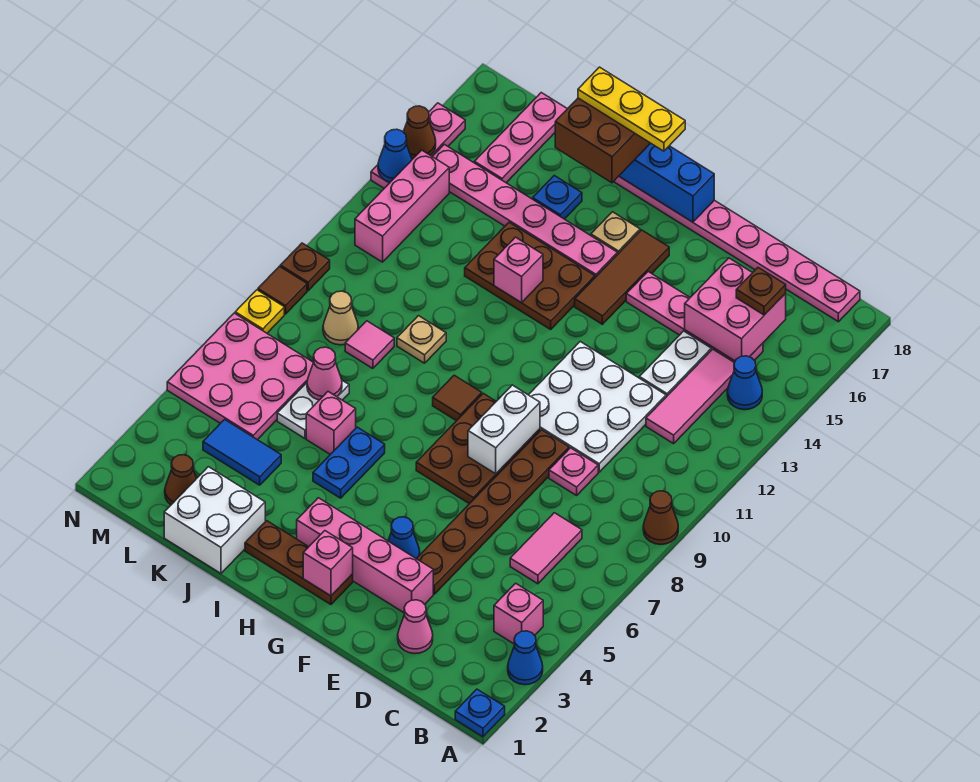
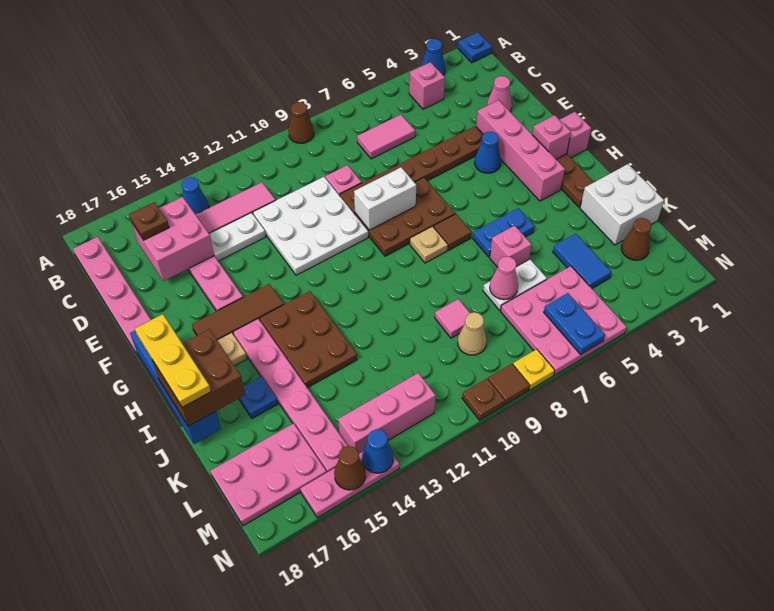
brown tile H9 level 1 -> brown tile H7 level 1
pink brick I13 level 2 -> pink brick G1 level 1
tan plate J10 level 1 -> tan plate H8 level 1
pink plate L16:L18 level 1 -> pink plate L16:M18 level 1
none -> blue plate M6:N6 level 2

